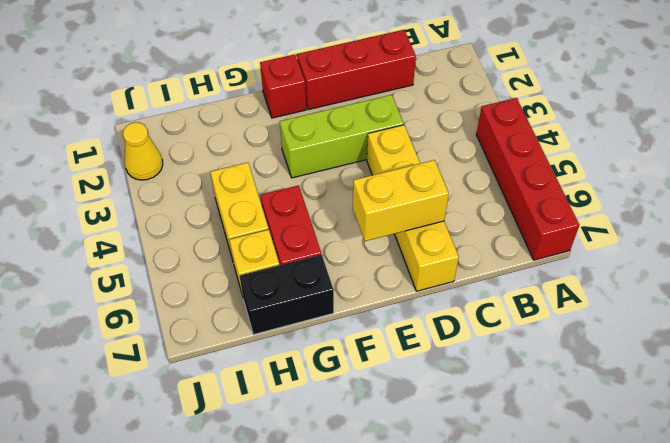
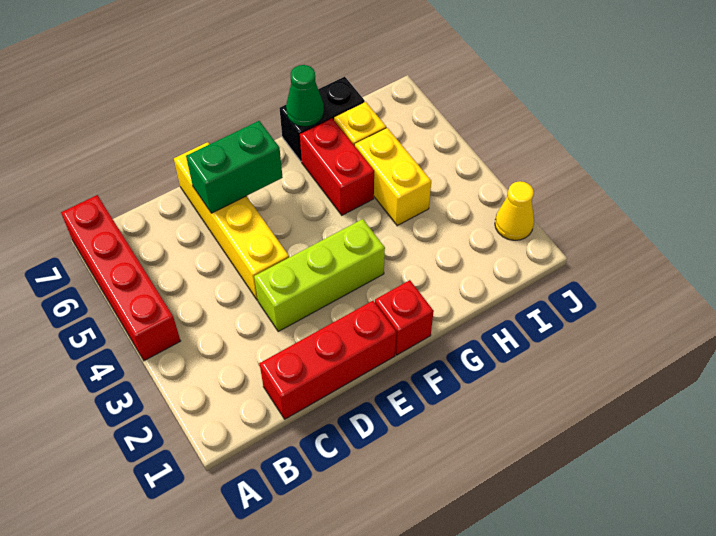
yellow brick D6:E6 level 2 -> green brick D6:E6 level 2
none -> green cone G7 level 2

